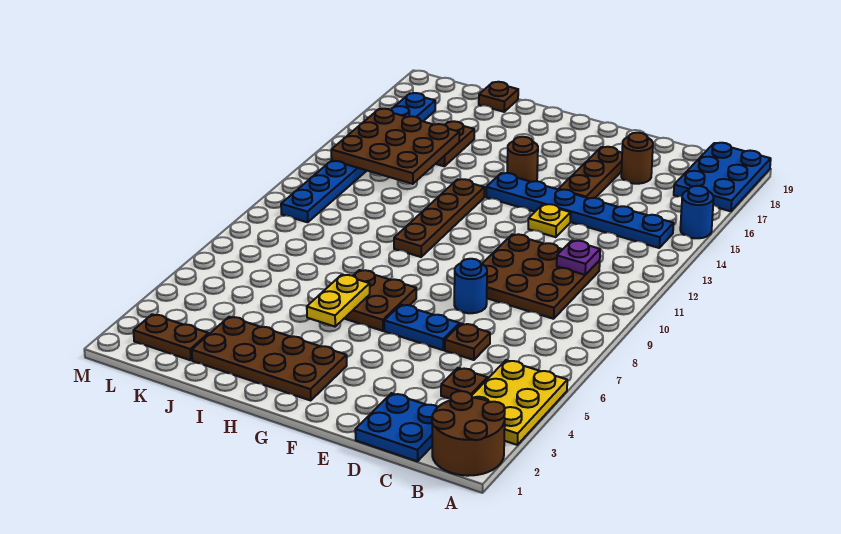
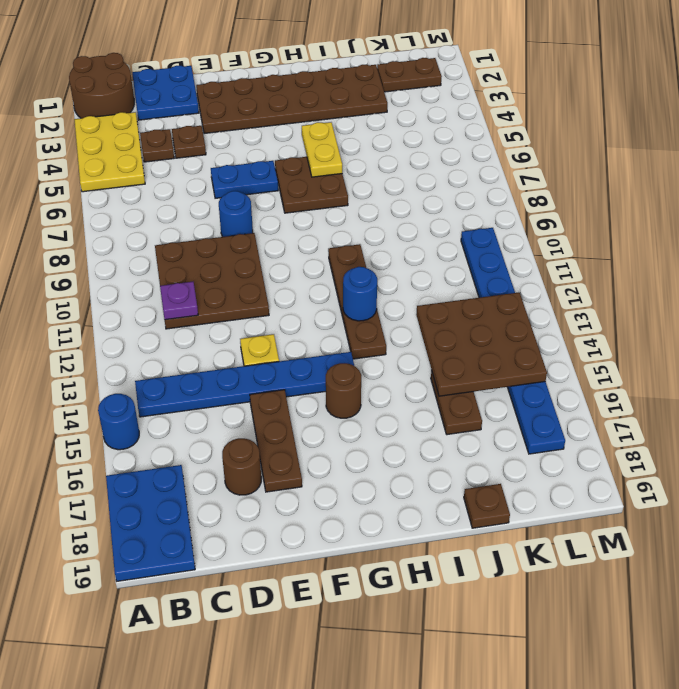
brown plate D6 level 1 -> brown plate D4 level 1
brown plate G2:J3 level 1 -> brown plate E2:J3 level 1
none -> blue round brick H12 level 2

